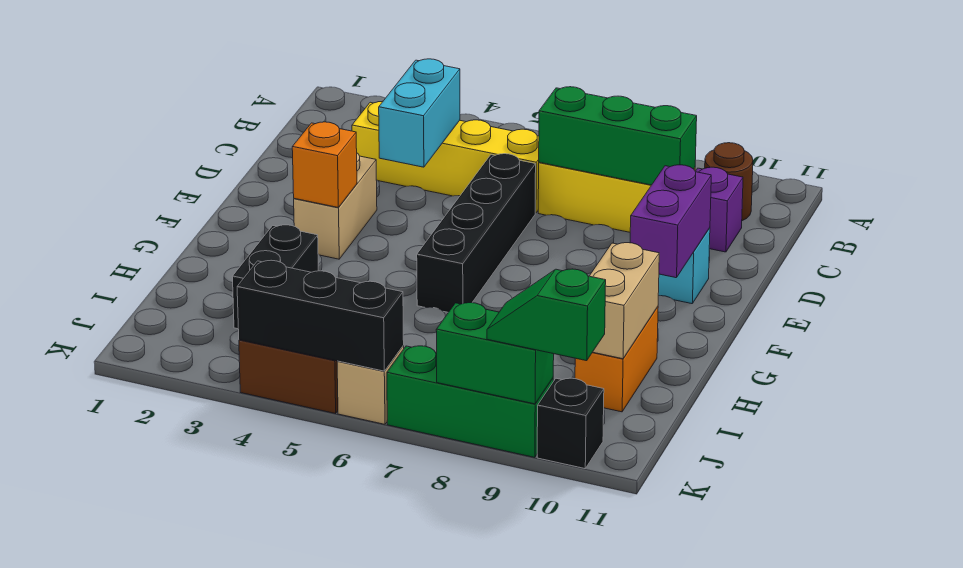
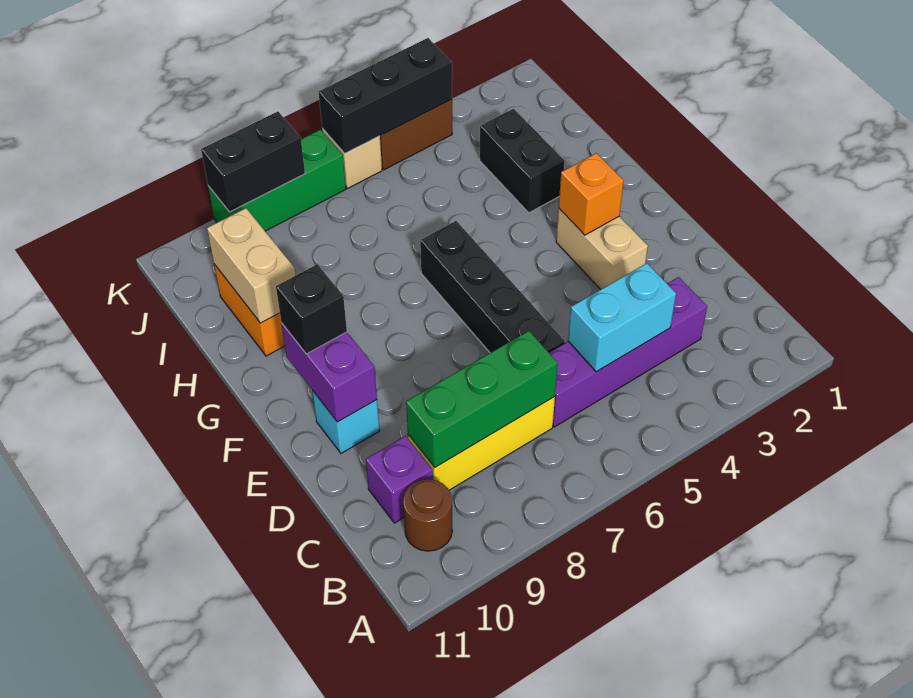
yellow brick C3:C6 level 1 -> purple brick C3:C6 level 1
cyan brick C4:D4 level 2 -> cyan brick C4:C5 level 2
green brick K8:K9 level 2 -> black brick K8:K9 level 2
green slope K9:K10 level 3 top 10 -> none
black brick K10 level 1 -> black brick F10 level 3

